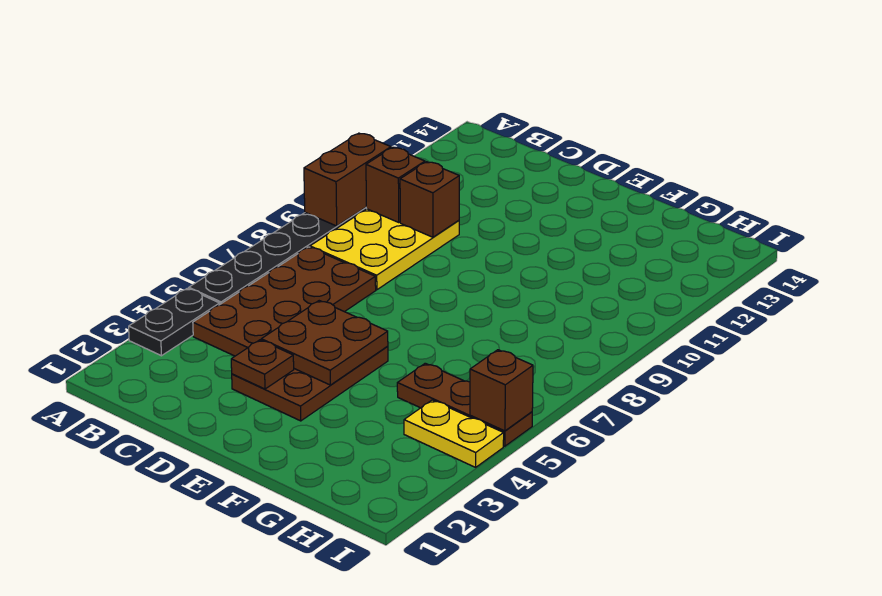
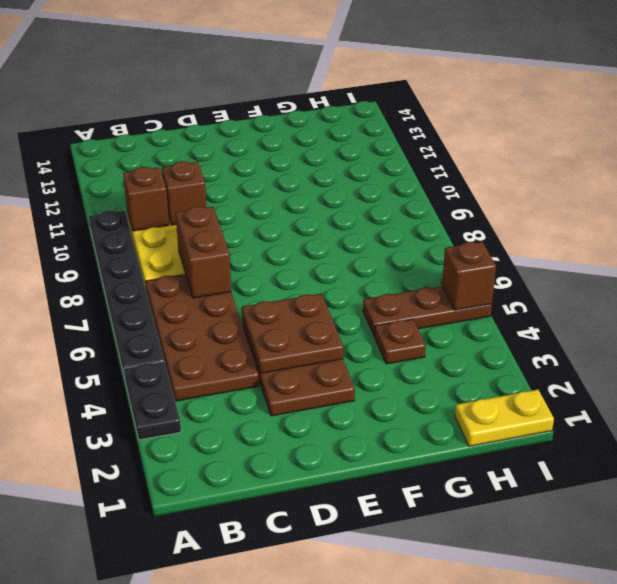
brown brick A9:A10 level 2 -> brown brick C7:C8 level 2
brown plate D3 level 2 -> brown plate G4 level 1
yellow plate H4:I4 level 1 -> yellow plate H1:I1 level 1

